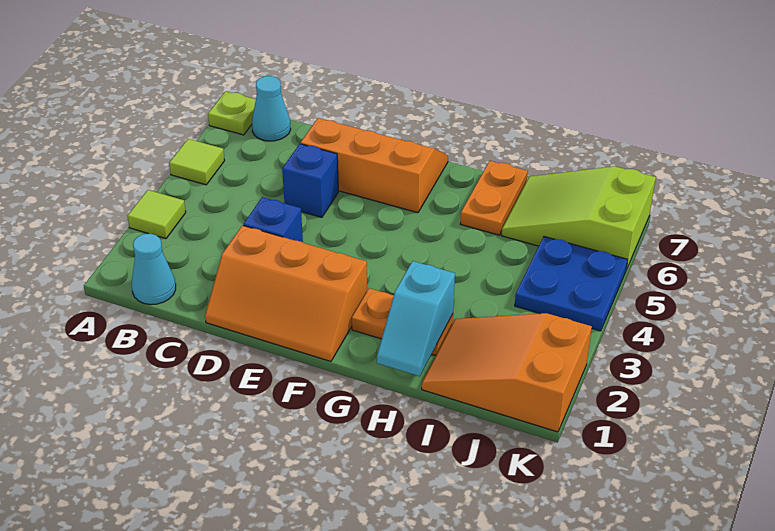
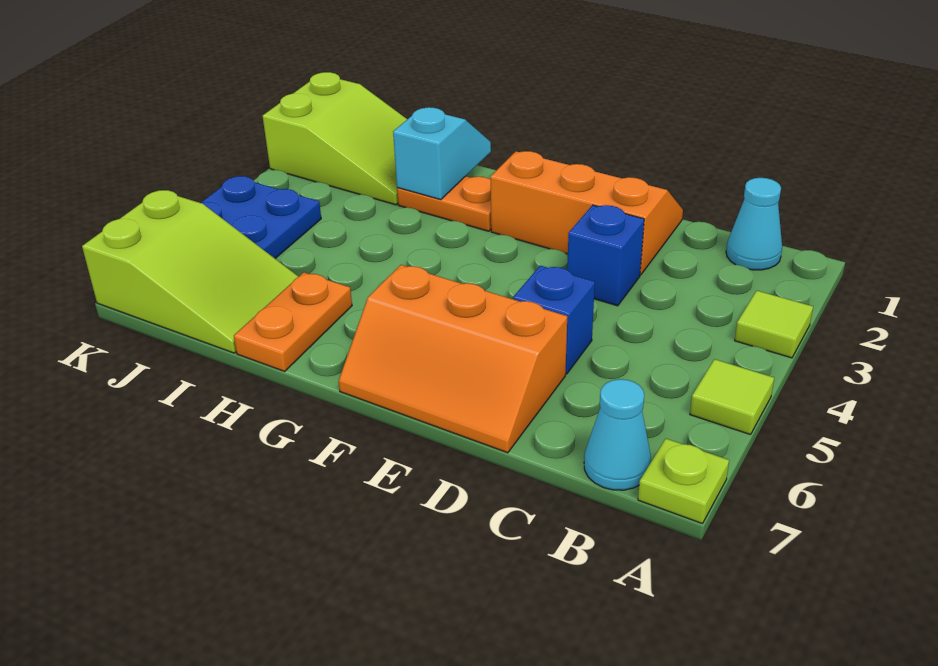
orange slope I1:K2 level 1 top K -> lime slope I1:K2 level 1 top K

